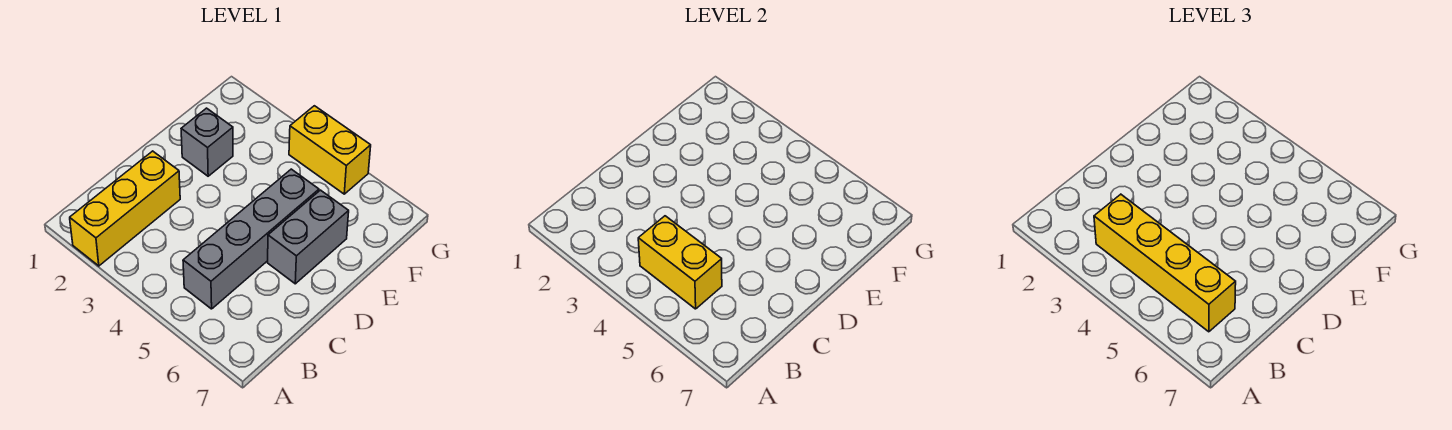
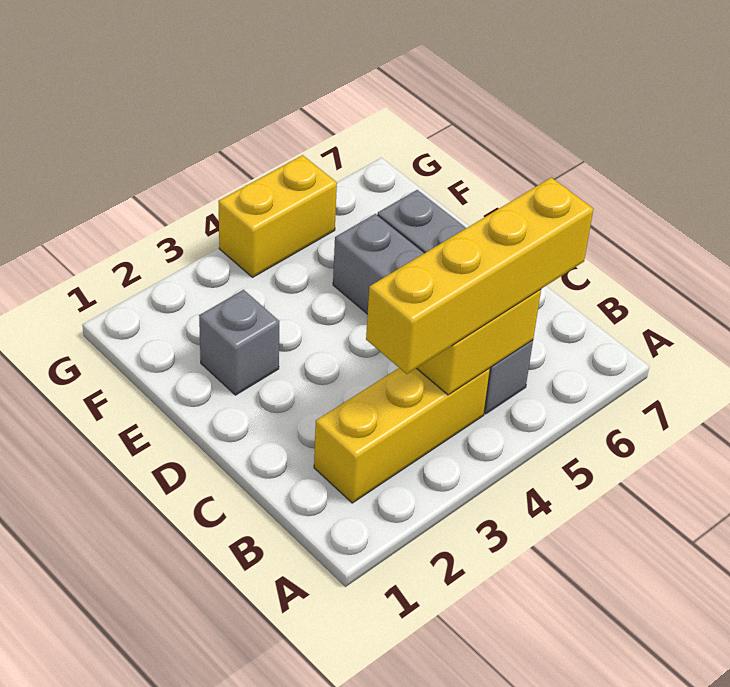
yellow brick A2:C2 level 1 -> yellow brick B2:B4 level 1

